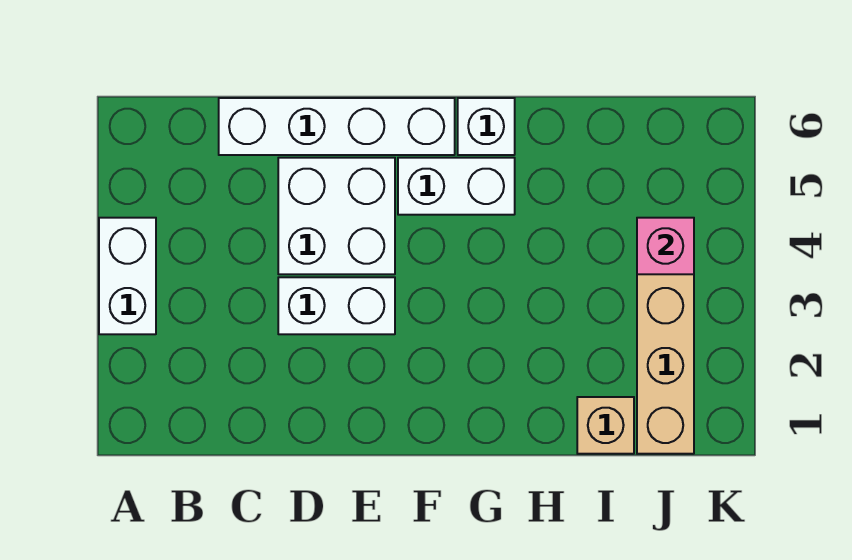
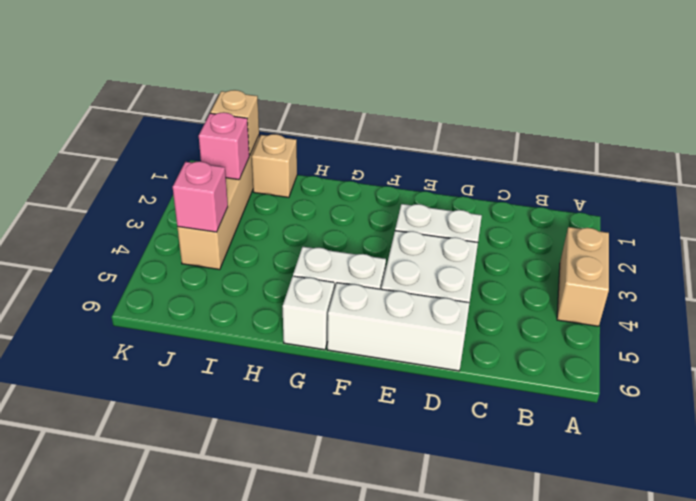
white brick A3:A4 level 1 -> tan brick A3:A4 level 1
white brick C6:F6 level 1 -> white brick D6:F6 level 1
none -> tan brick J1 level 2
none -> pink brick J2 level 2

